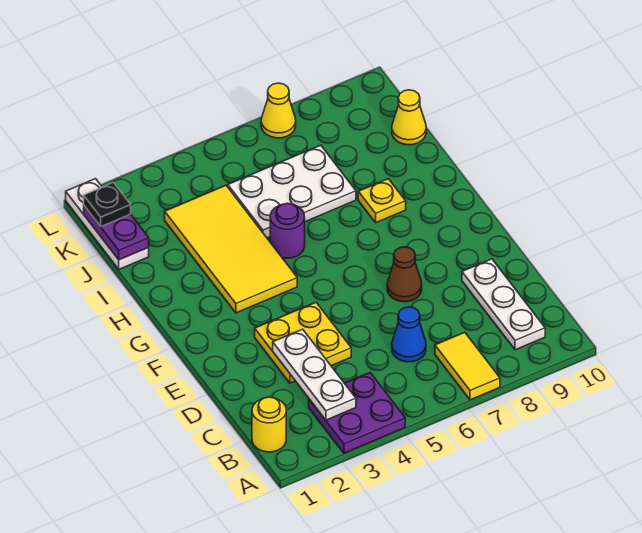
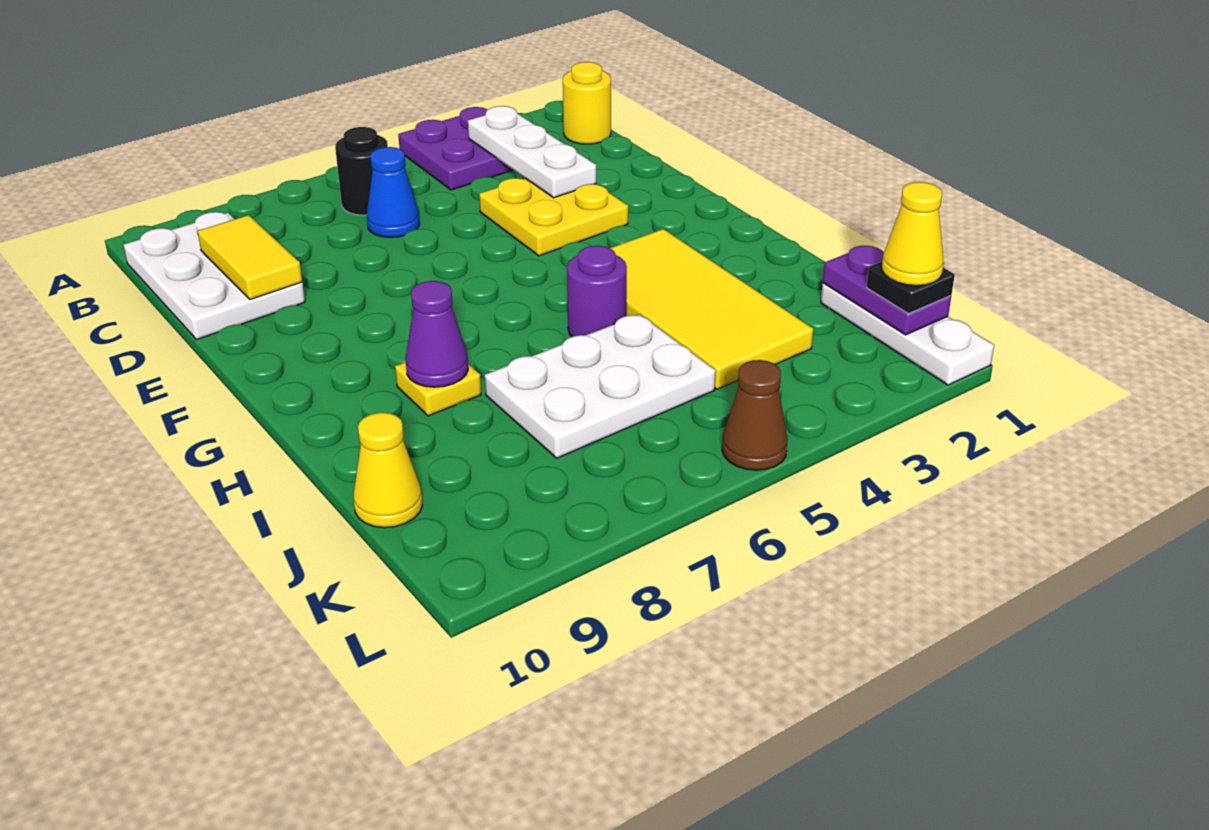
yellow tile A7:B7 level 1 -> yellow tile C9:D9 level 2
none -> black round brick B6 level 1
white plate B9:D9 level 1 -> white plate B9:D10 level 1
brown cone E7 level 1 -> brown cone L5 level 1
none -> purple cone H8 level 2
yellow cone L7 level 1 -> yellow cone K1 level 4

